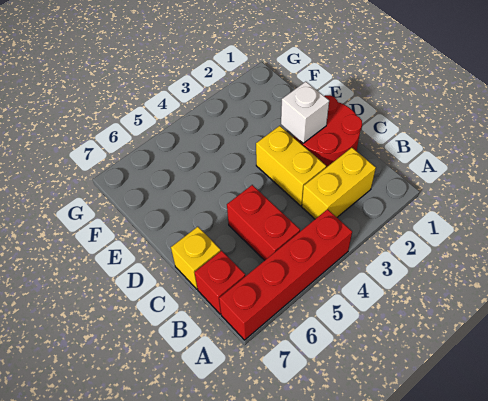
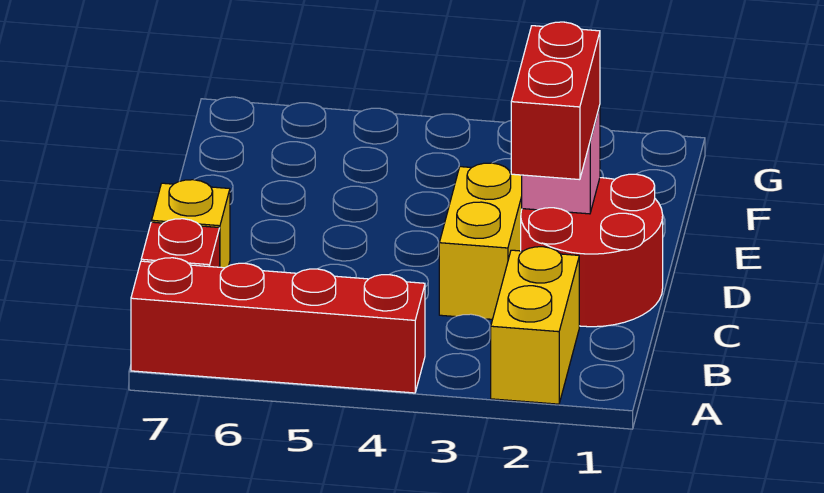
yellow brick B2:B3 level 1 -> yellow brick A2:B2 level 1
red brick B5:C5 level 1 -> red brick C2:D2 level 3
white brick D2 level 2 -> pink brick D2 level 2

